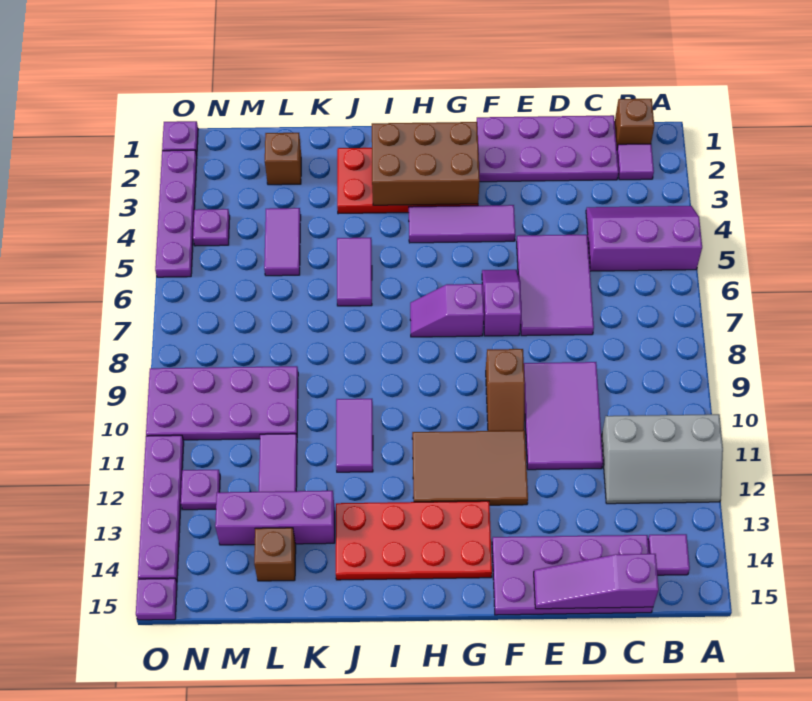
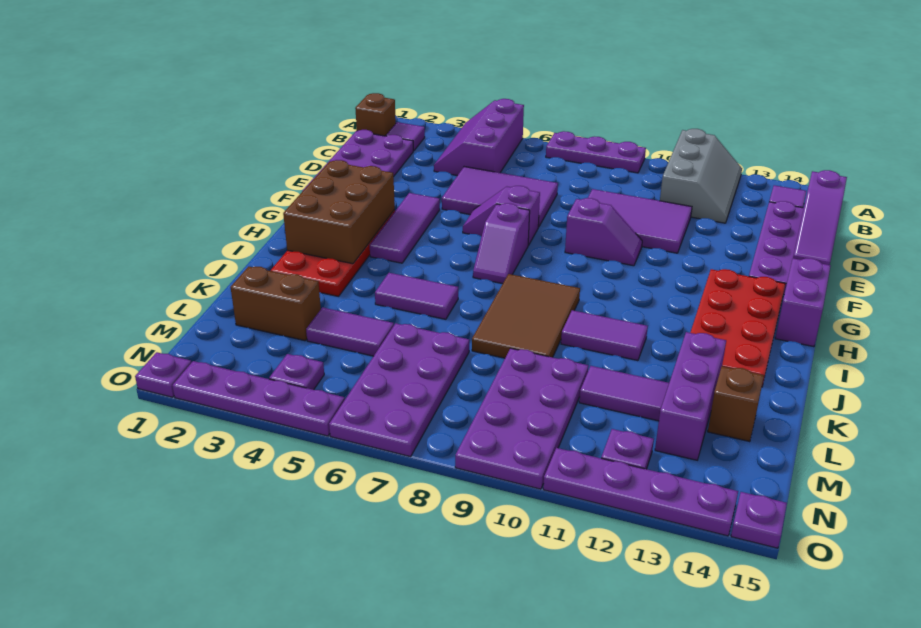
none -> purple plate A7:A9 level 1
brown slope F9:F10 level 1 top 9 -> purple slope F9:F10 level 1 top 9
brown tile F11:H12 level 1 -> brown tile I8:K9 level 1
none -> purple brick G15:H15 level 1
brown brick L2 level 1 -> brown brick L2:L3 level 1
none -> purple plate L6:O7 level 1

